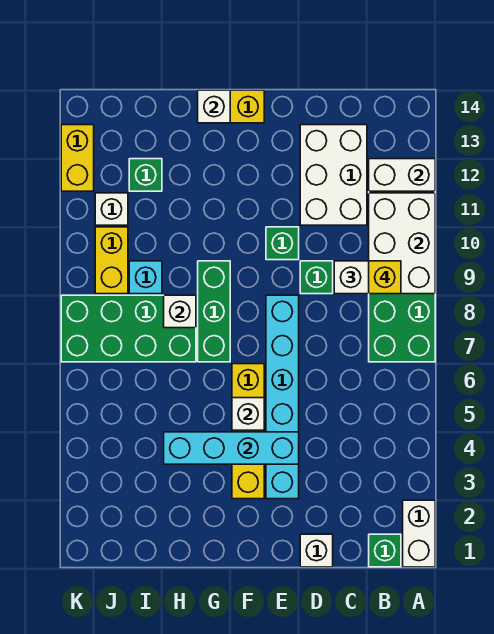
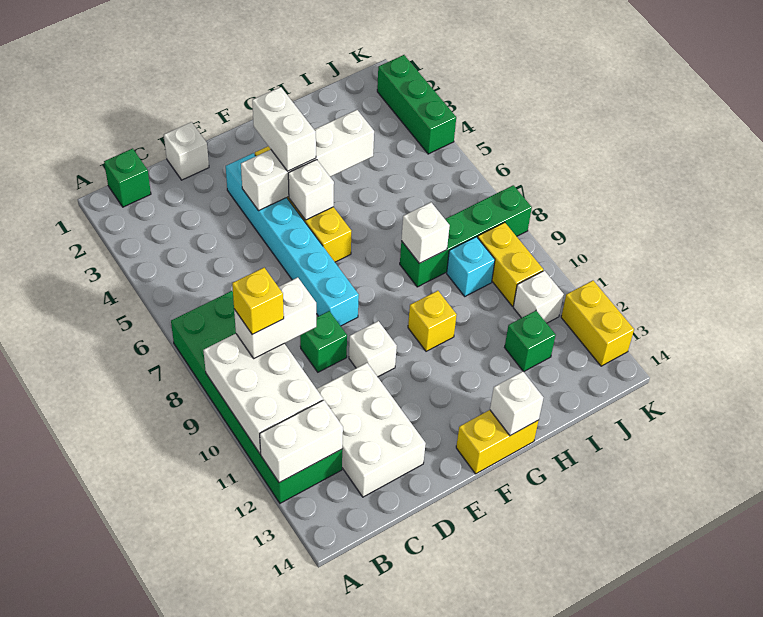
white brick A1:A2 level 1 -> white brick F3:F4 level 3
cyan brick E4:H4 level 2 -> white brick E4:H4 level 2
green brick E10 level 1 -> white brick E10 level 1
green brick G7:G9 level 1 -> green brick K2:K4 level 1
none -> yellow brick G10 level 1
green brick H7:K8 level 1 -> green brick H8:K8 level 1

